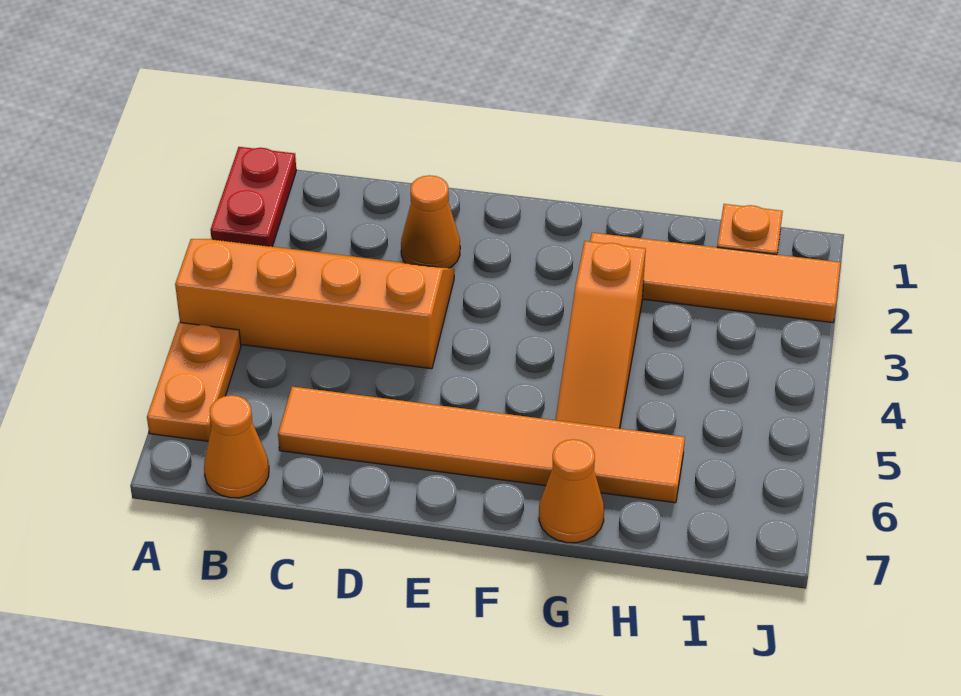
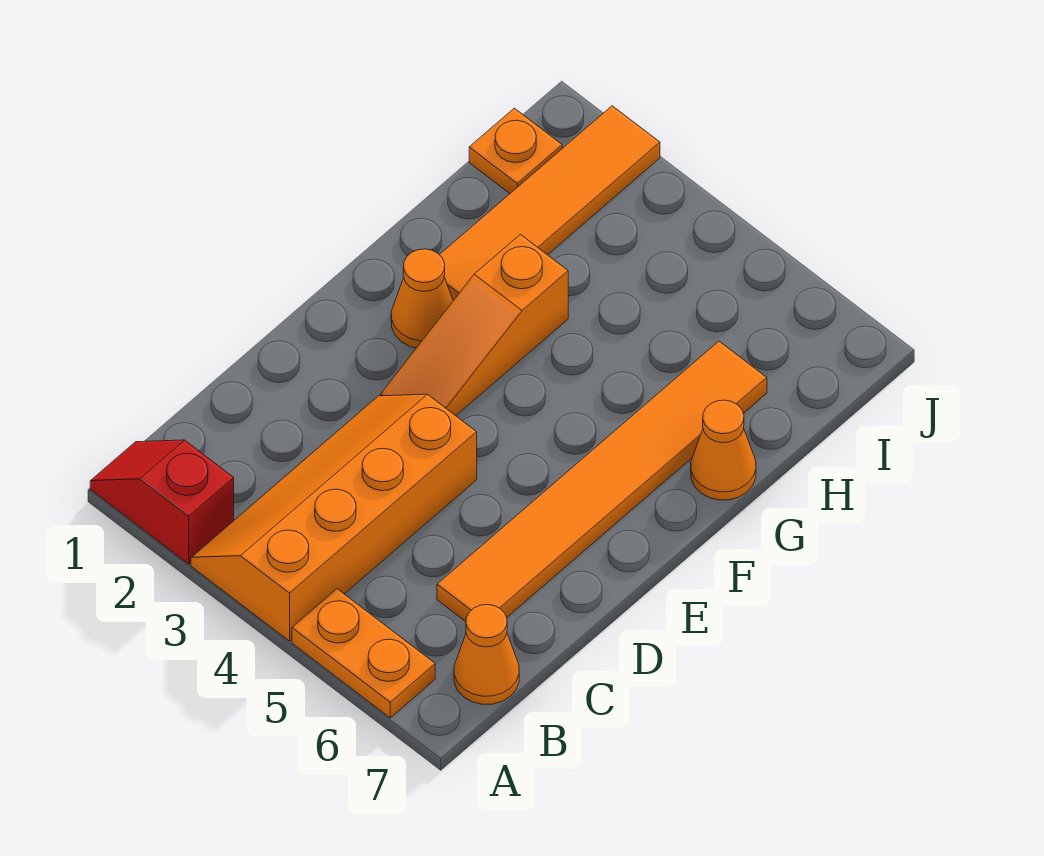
red plate A1:A2 level 1 -> red slope A1:A2 level 1 top 2
orange cone D2 level 1 -> orange cone F2 level 1
orange slope G3:G5 level 1 top 3 -> orange slope E3:G3 level 1 top G

